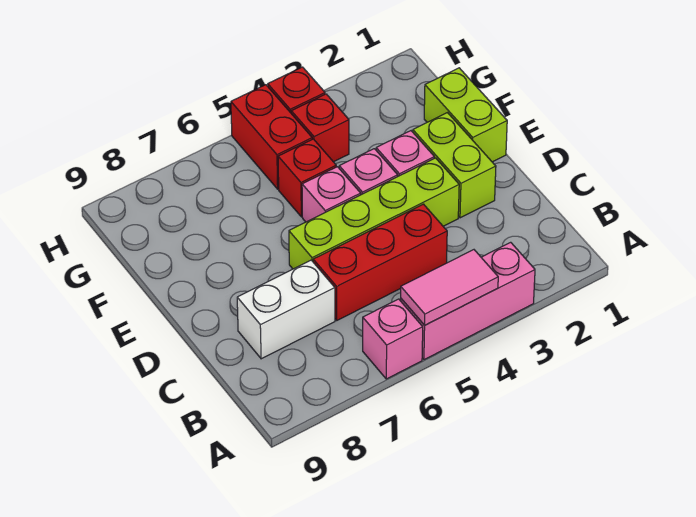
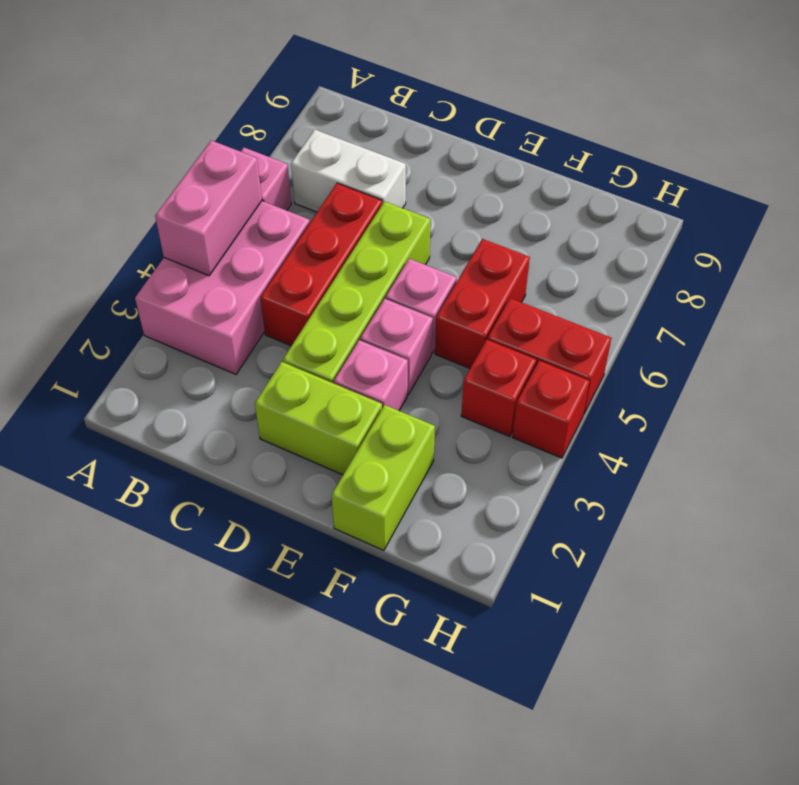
pink brick A3:A5 level 1 -> pink brick A3:B5 level 1
pink tile A4:A5 level 2 -> pink brick A4:A5 level 2
white brick C7:C8 level 1 -> white brick B7:C7 level 1
lime brick E1:F1 level 1 -> lime brick F1:F2 level 1
red brick F5 level 1 -> red brick F5:F6 level 1

